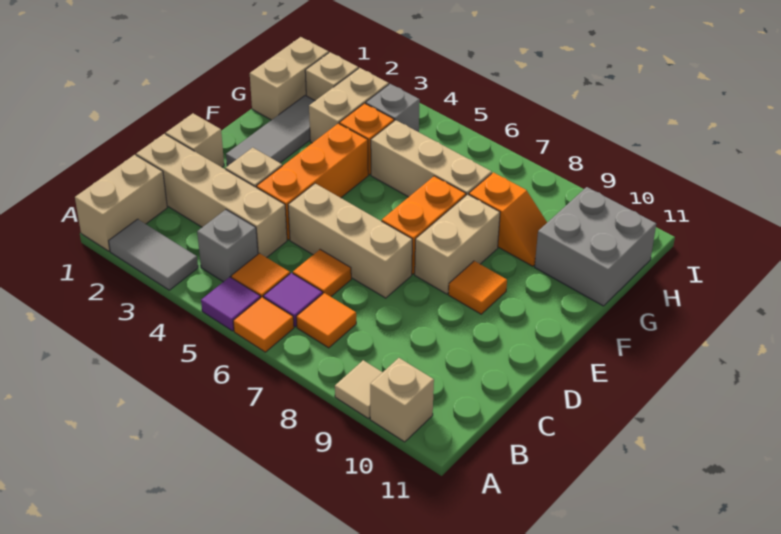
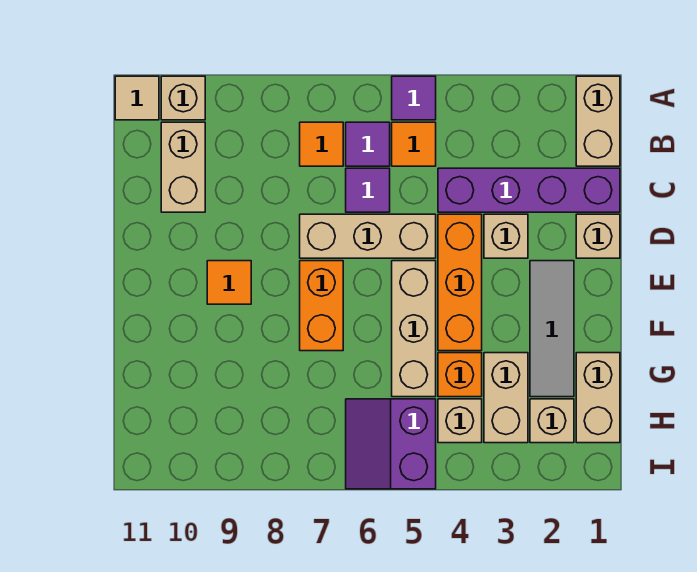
grey tile A2:A3 level 1 -> none
orange tile A6 level 1 -> none
tan tile A9 level 1 -> tan tile A11 level 1
grey brick B4 level 1 -> none
tan brick C1:C4 level 1 -> purple brick C1:C4 level 1
orange tile C6 level 1 -> purple tile C6 level 1
tan brick E8:F8 level 1 -> tan brick B10:C10 level 1
tan brick G5:G7 level 1 -> tan brick E5:G5 level 1
orange slope G8:G9 level 1 top 8 -> none
grey brick G10:H11 level 1 -> none
grey brick H4 level 1 -> tan brick H4 level 1
none -> purple slope H5:I6 level 1 top 5

